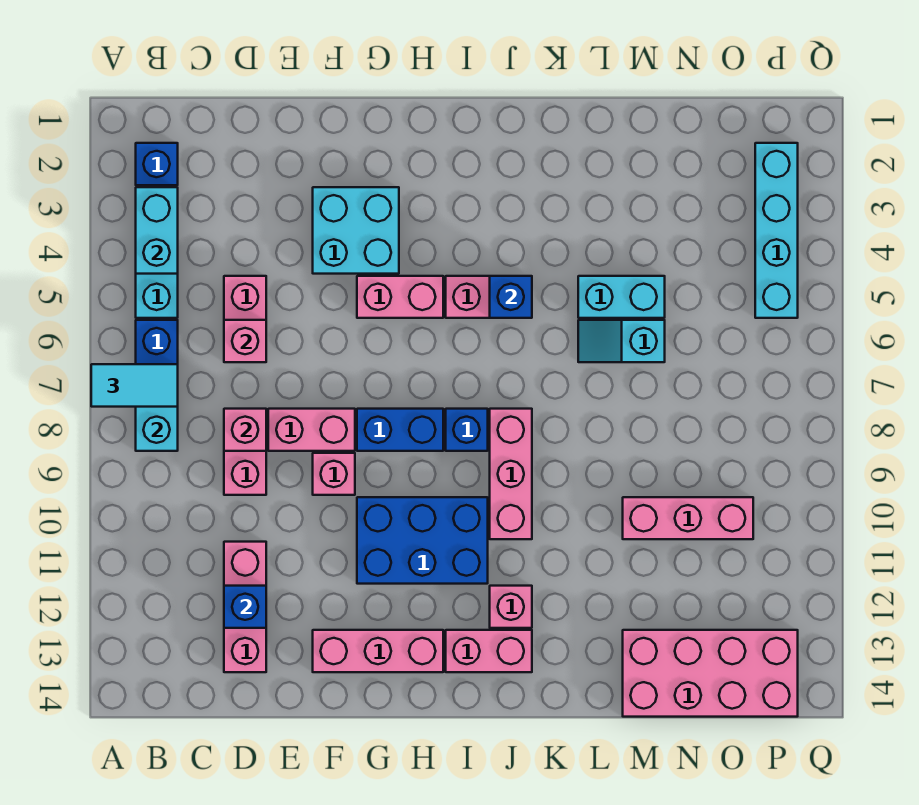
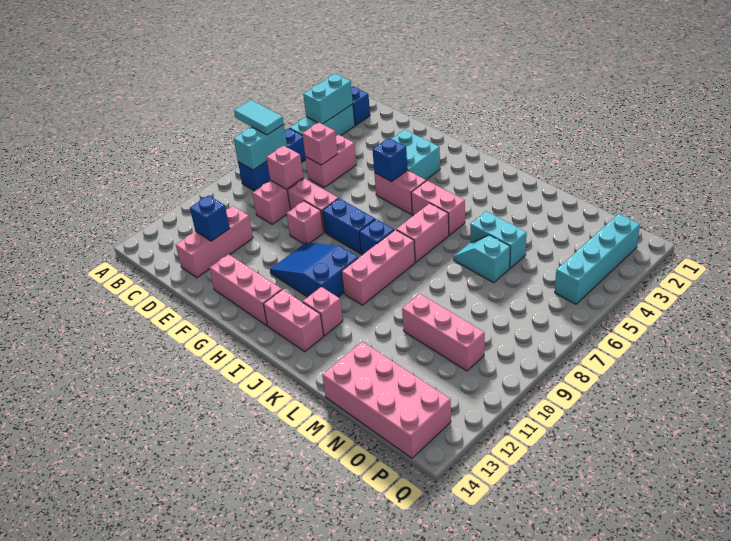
blue brick G10:I11 level 1 -> blue slope G10:I11 level 1 top I
blue brick J5 level 2 -> blue brick G5 level 2
none -> pink brick J6:J7 level 1

